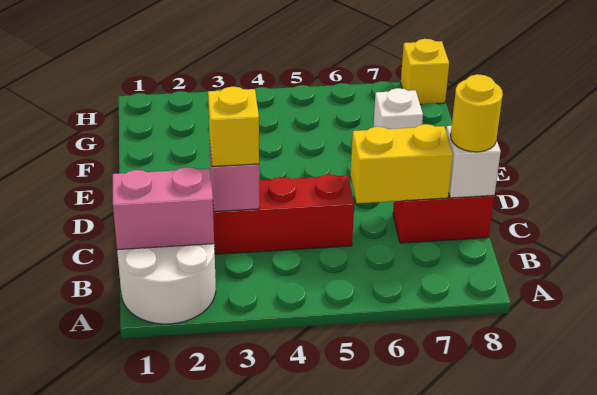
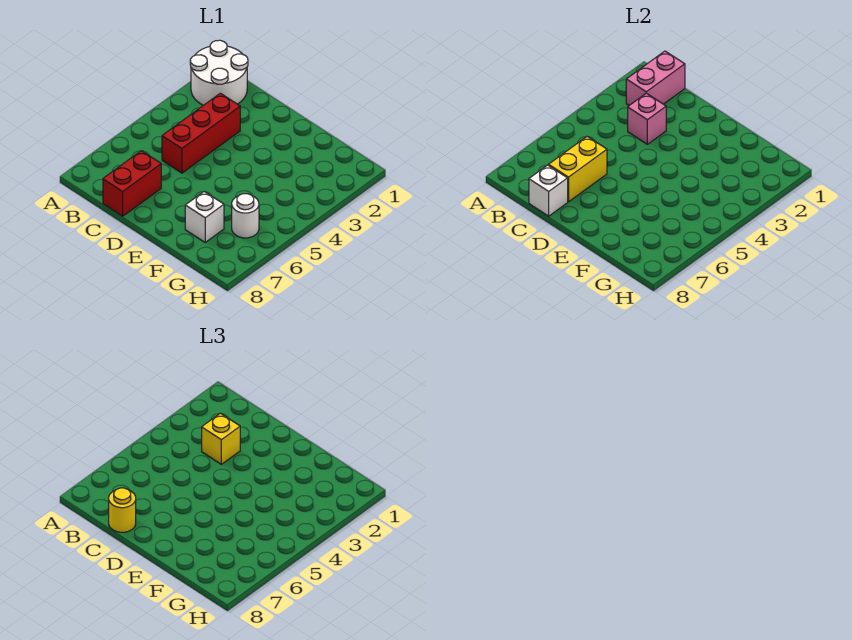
none -> white round brick G6 level 1
yellow brick H8 level 1 -> none

